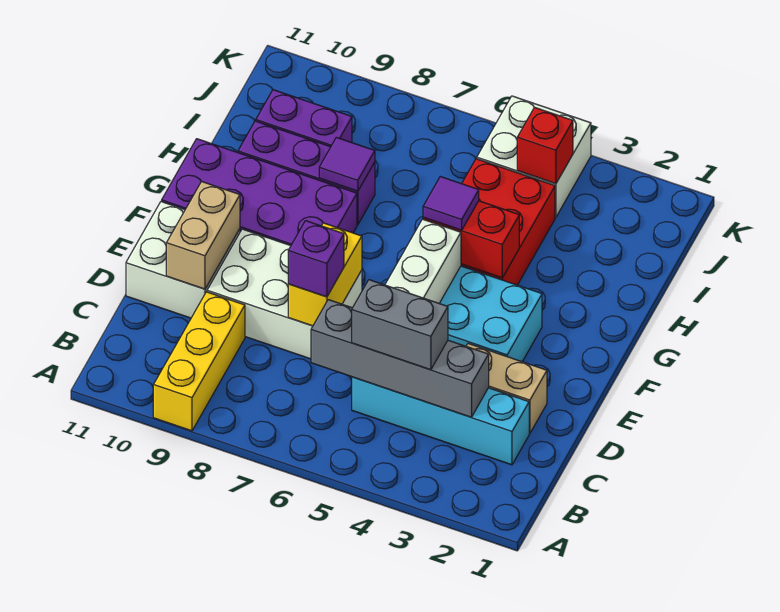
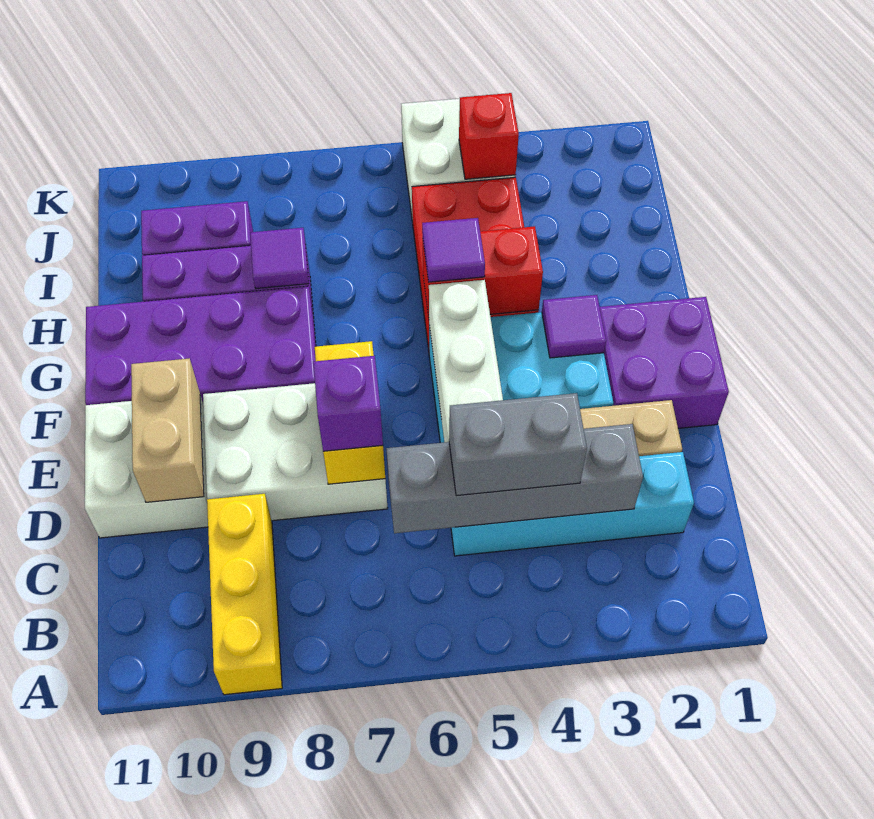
none -> purple brick E1:F2 level 1
none -> purple tile F3 level 2

